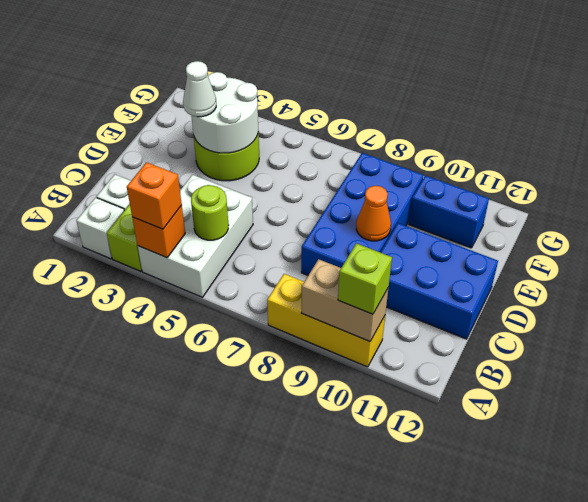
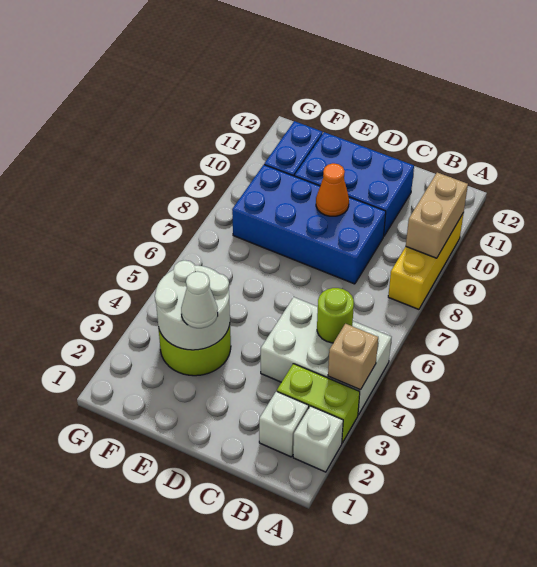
orange brick A4 level 2 -> tan brick A4 level 2
orange brick A4 level 3 -> none
lime brick A10 level 3 -> none
blue brick C10:D12 level 1 -> blue brick C10:E11 level 1

